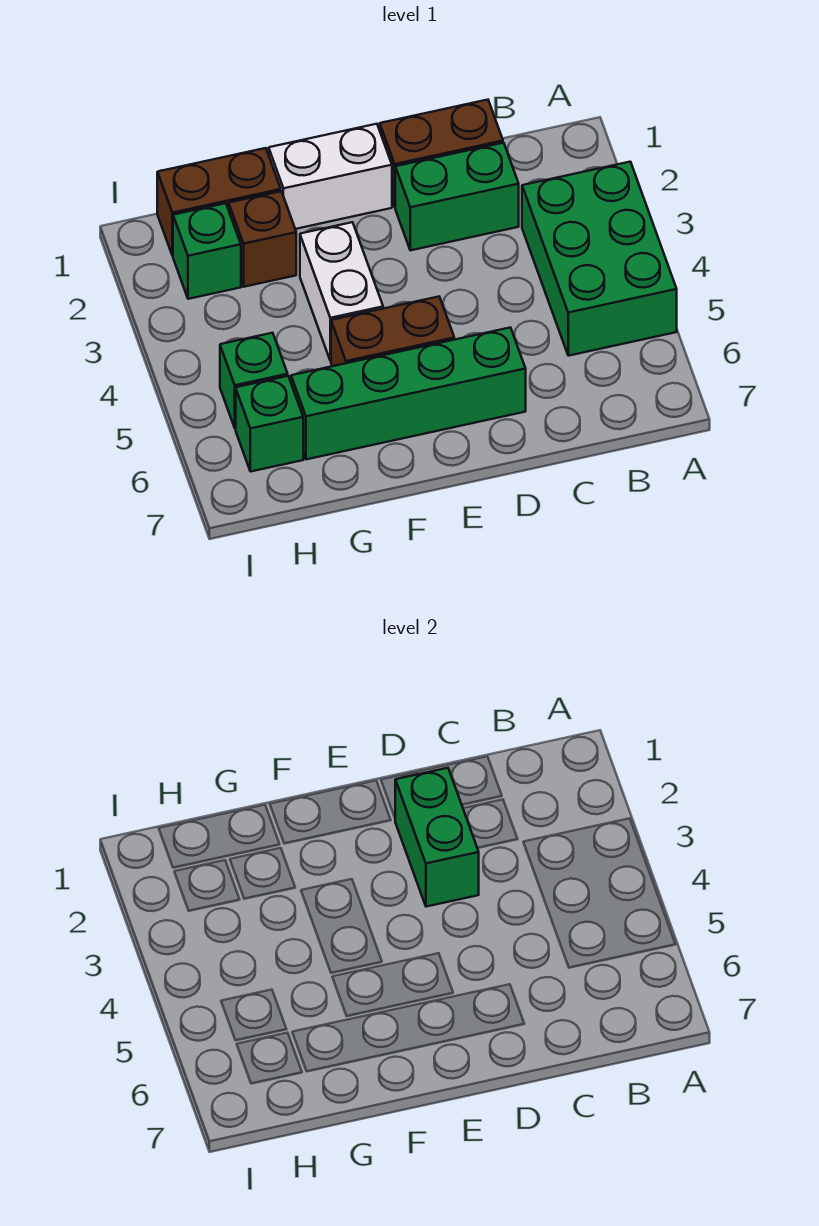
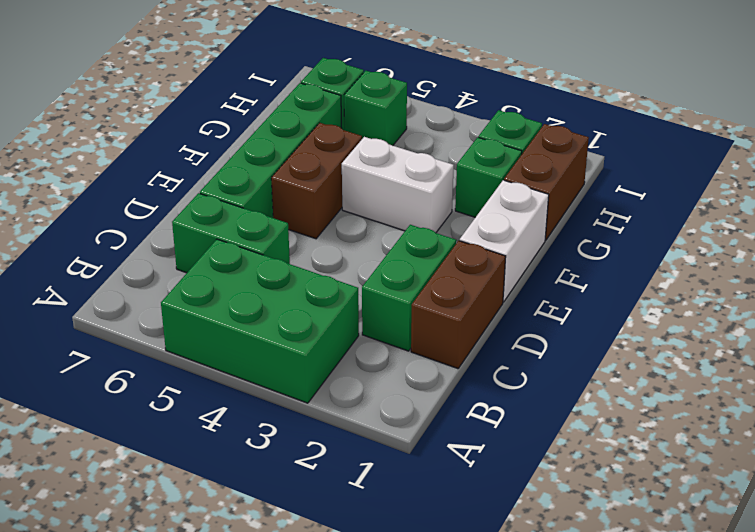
green brick D2:D3 level 2 -> green brick C5:C6 level 1
brown brick G2 level 1 -> green brick G2 level 1

